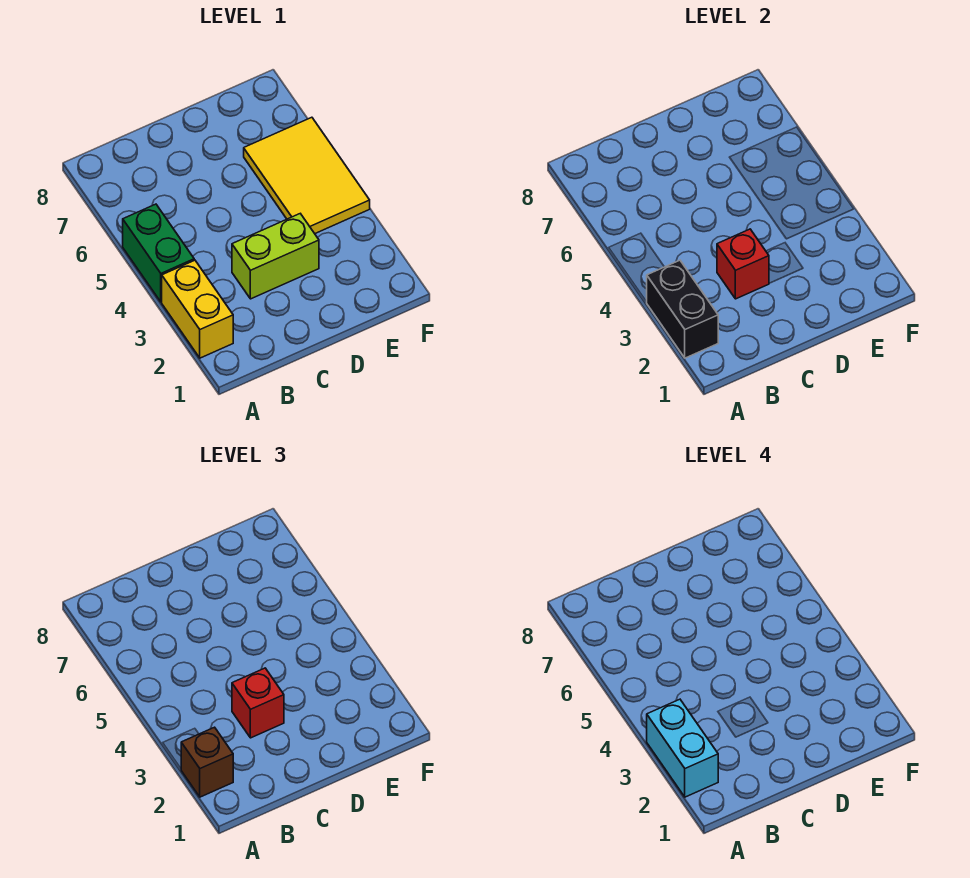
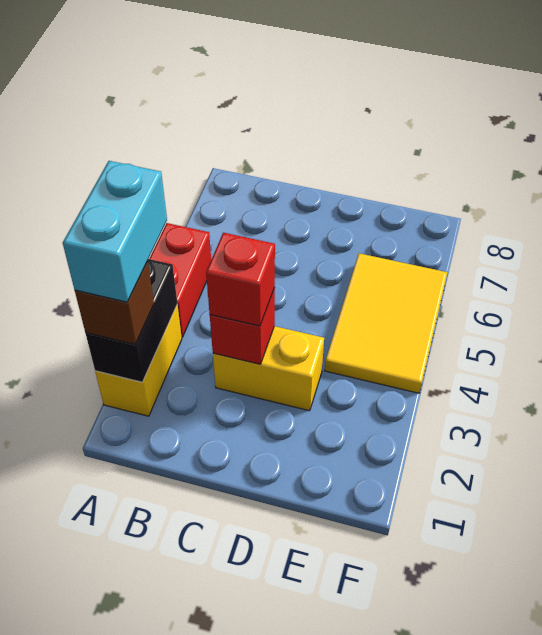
green brick A4:A5 level 1 -> red brick A4:A5 level 1
lime brick C3:D3 level 1 -> yellow brick C3:D3 level 1

